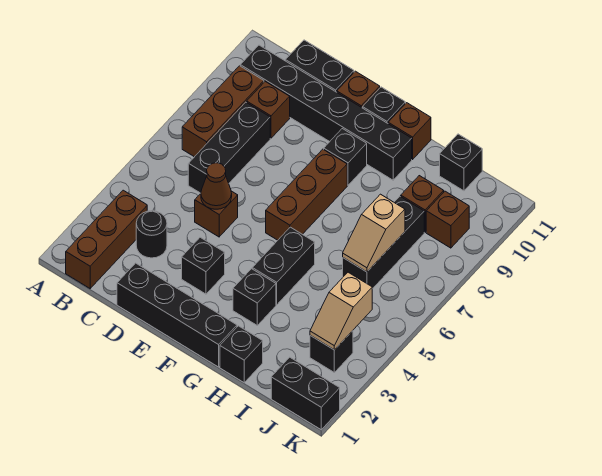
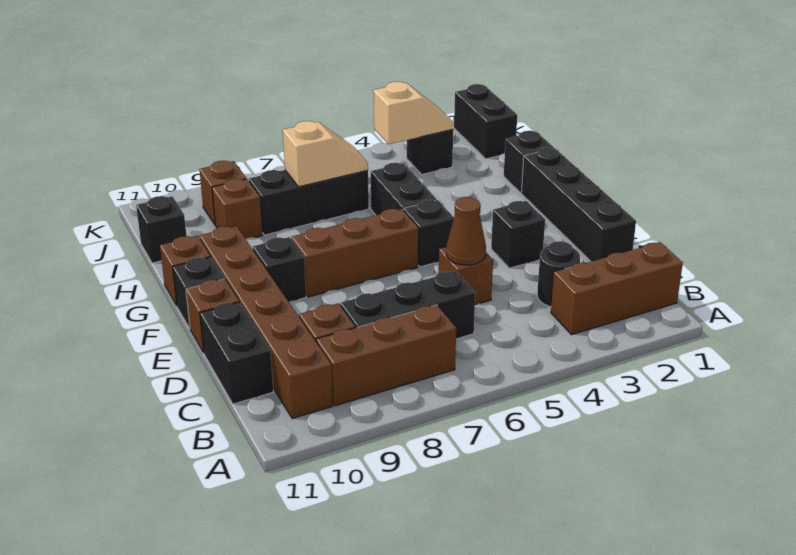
black brick B10:G10 level 1 -> brown brick B10:G10 level 1
black brick G3 level 1 -> black brick F5 level 1
black brick G4:G5 level 1 -> black brick G5:H5 level 1

